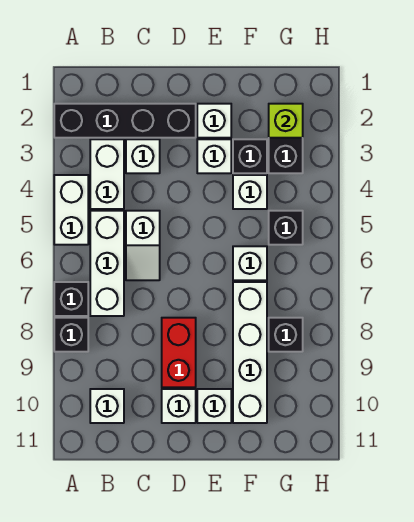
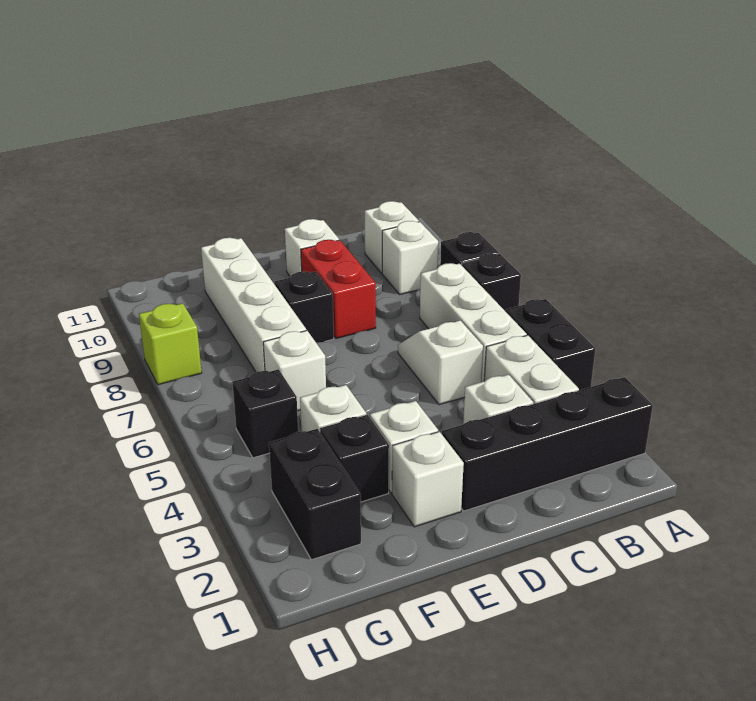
white brick A4:A5 level 1 -> black brick A4:A5 level 1
white brick E10 level 1 -> white brick B9 level 1
lime brick G2 level 2 -> lime brick H8 level 1
black brick G8 level 1 -> black brick E8 level 1

